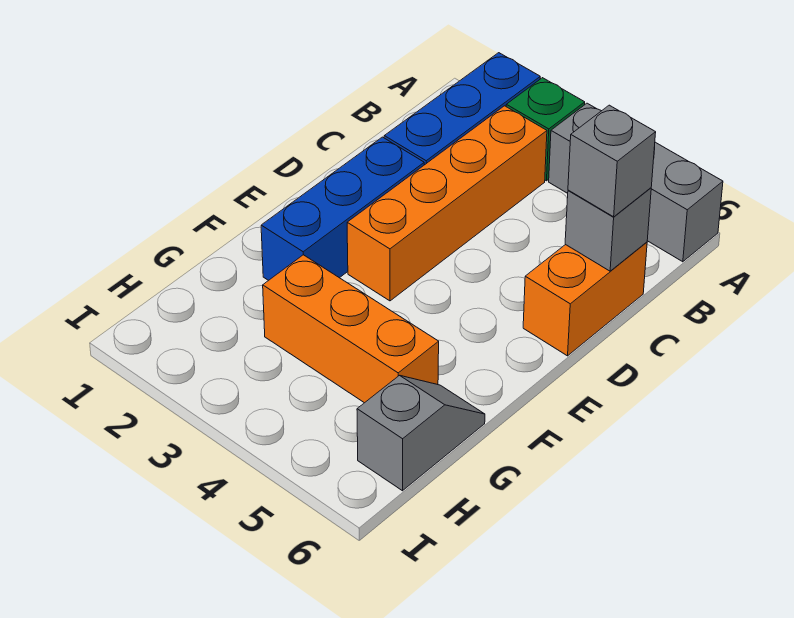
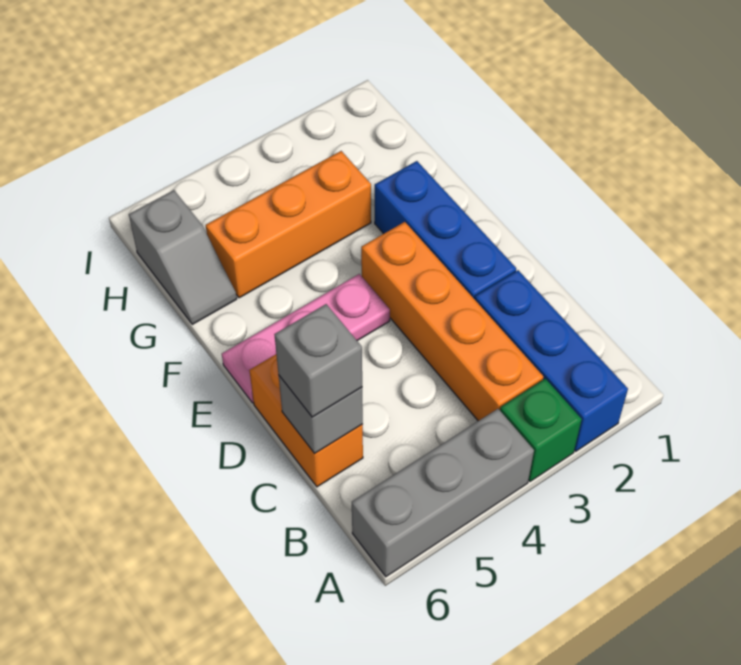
none -> pink plate E4:E6 level 1

